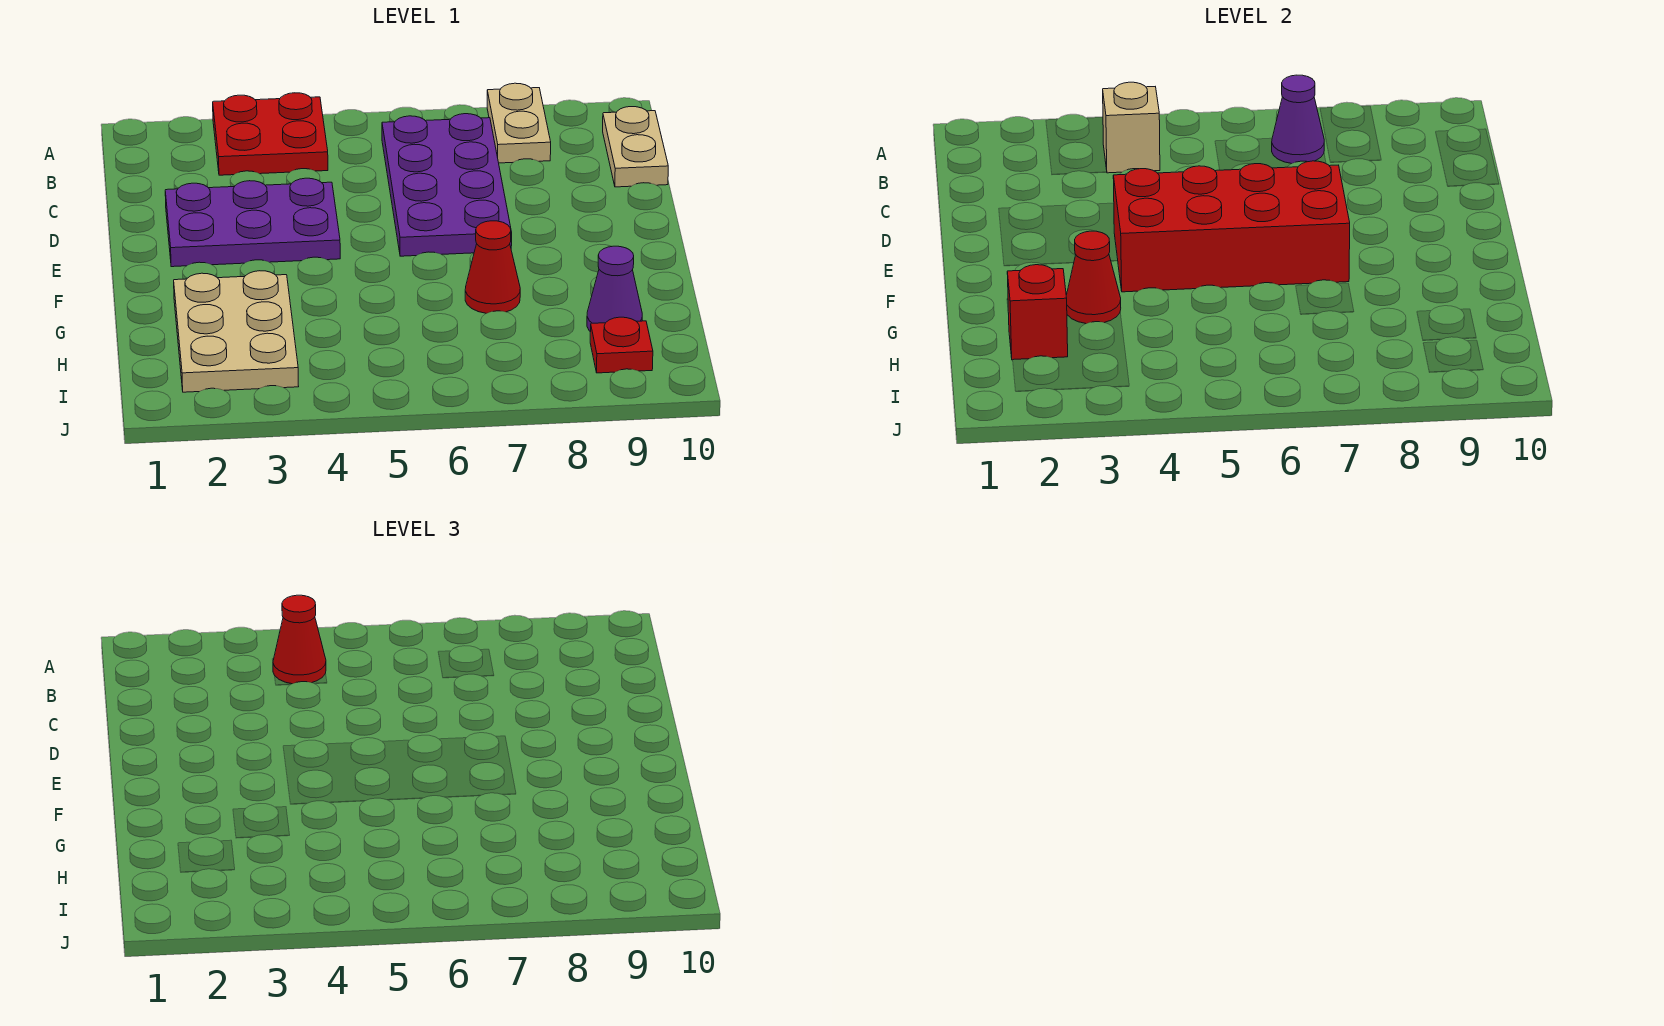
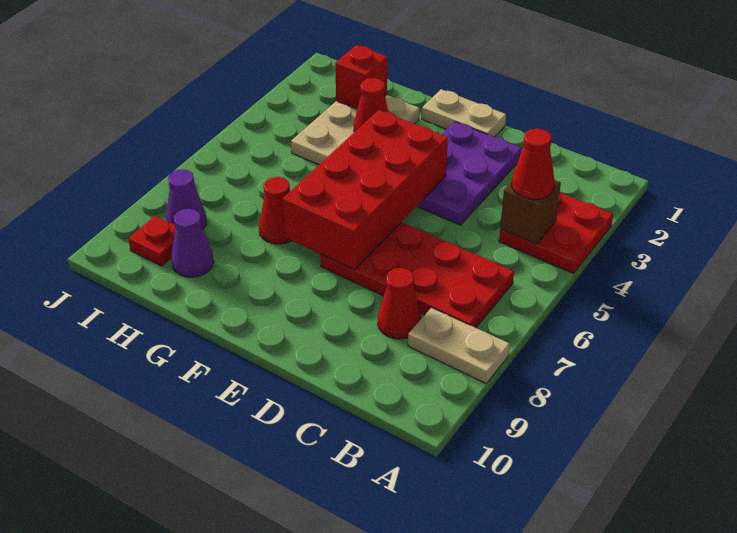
tan brick B4 level 2 -> brown brick B4 level 2
purple plate B6:E7 level 1 -> red plate B6:E7 level 1
purple cone B7 level 2 -> purple cone I8 level 1
tan plate B10:C10 level 1 -> tan plate E1:F1 level 1
none -> red cone C8 level 1
tan plate G2:I3 level 1 -> tan plate G2:H4 level 1

